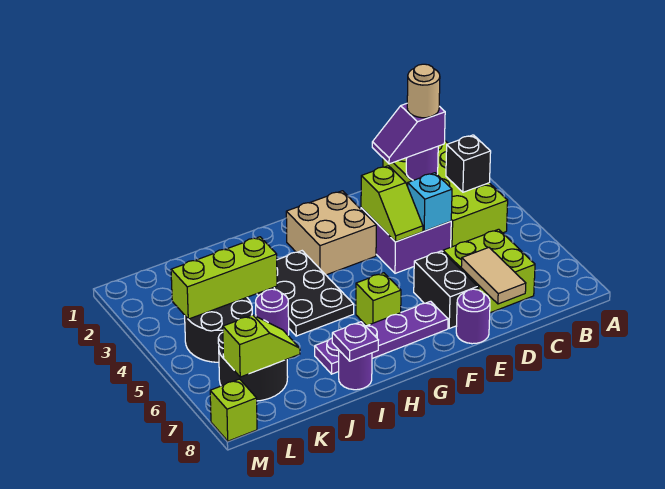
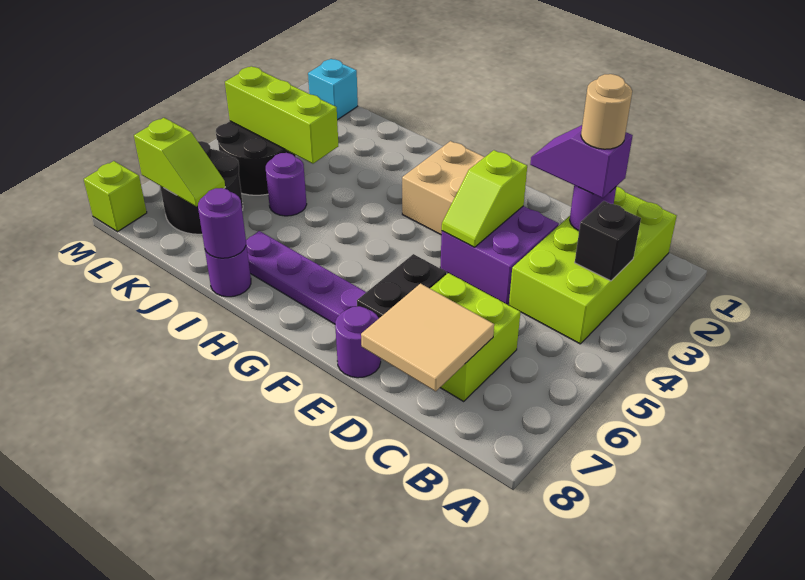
cyan brick D4 level 2 -> cyan brick L1 level 1
tan tile D7:D8 level 2 -> tan tile C7:D8 level 2
lime brick G6 level 1 -> none
black plate H3:I5 level 1 -> none
purple plate I8 level 2 -> purple round brick I8 level 2

